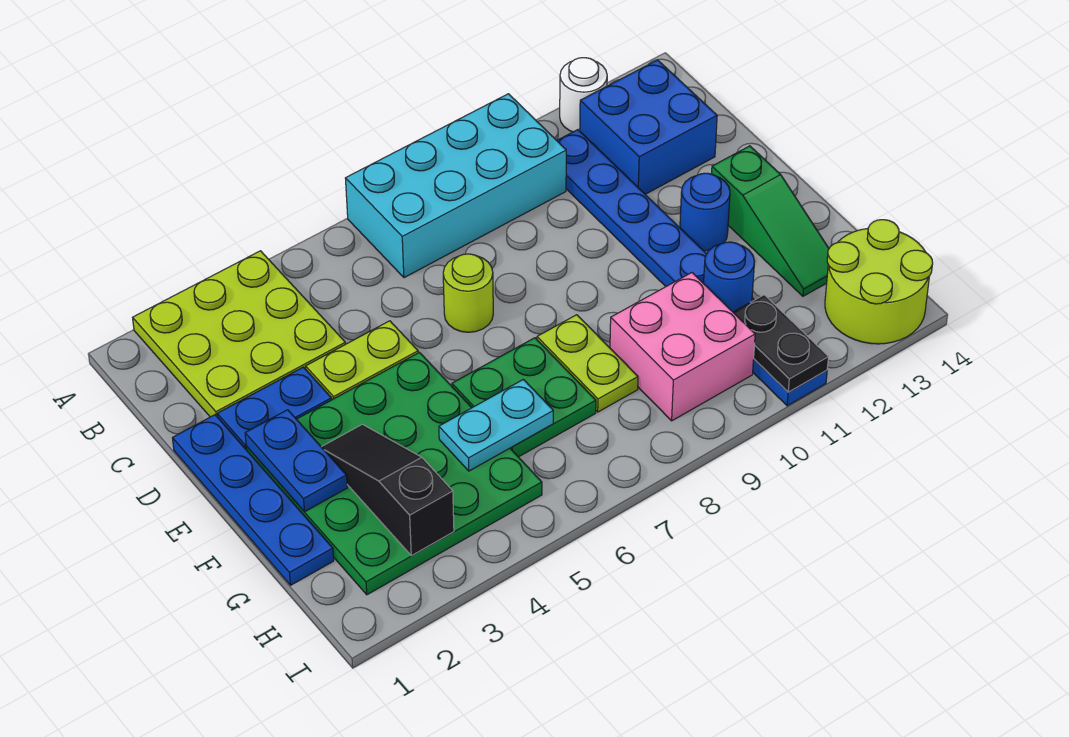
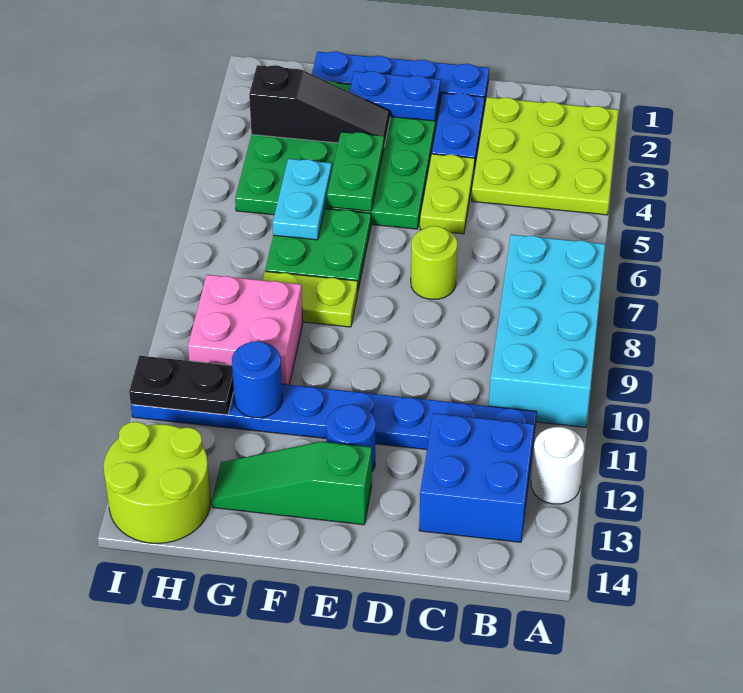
none -> green plate F4:F5 level 2

